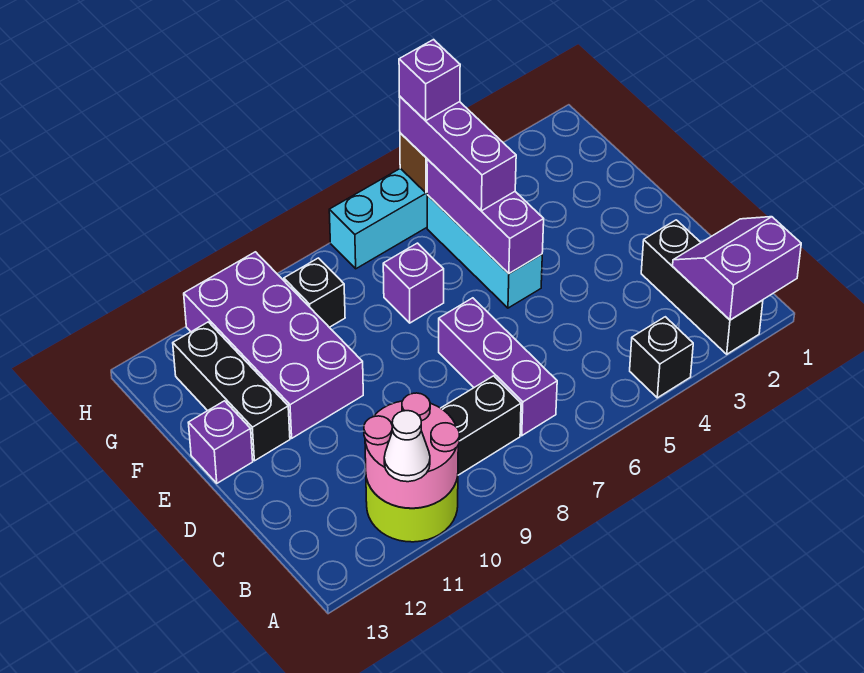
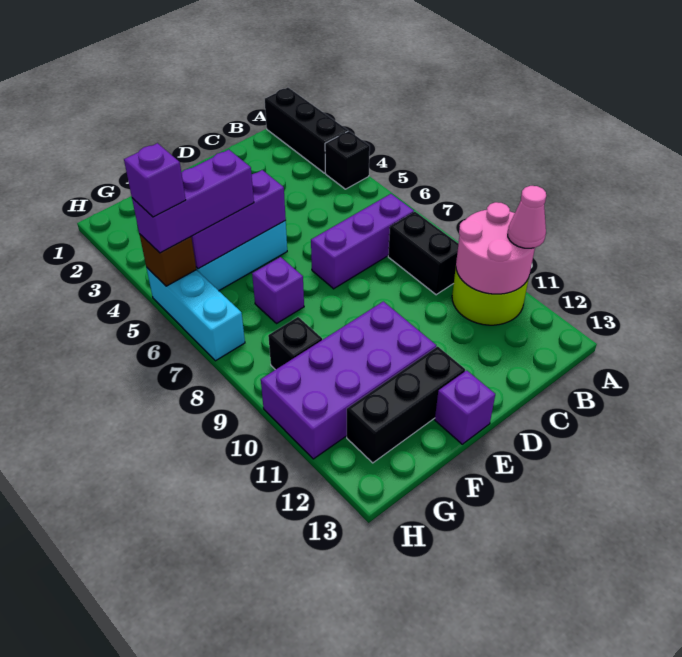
purple slope A1:B2 level 2 top A -> none
black brick A2:C2 level 1 -> black brick A1:A3 level 1
white cone A11 level 3 -> pink cone A11 level 3

